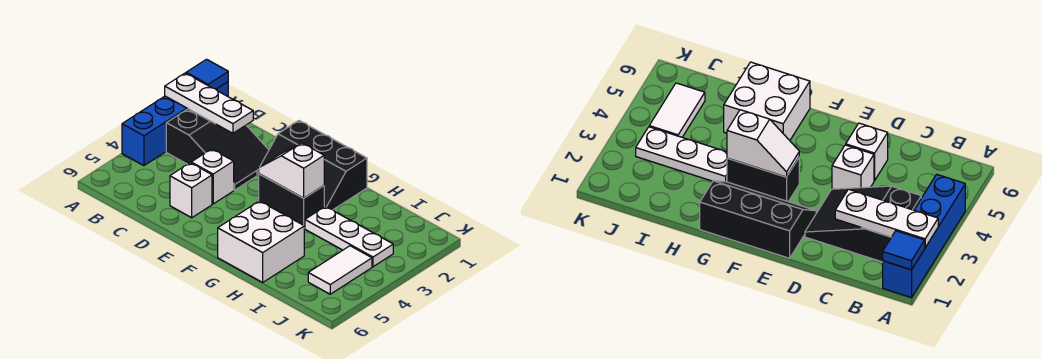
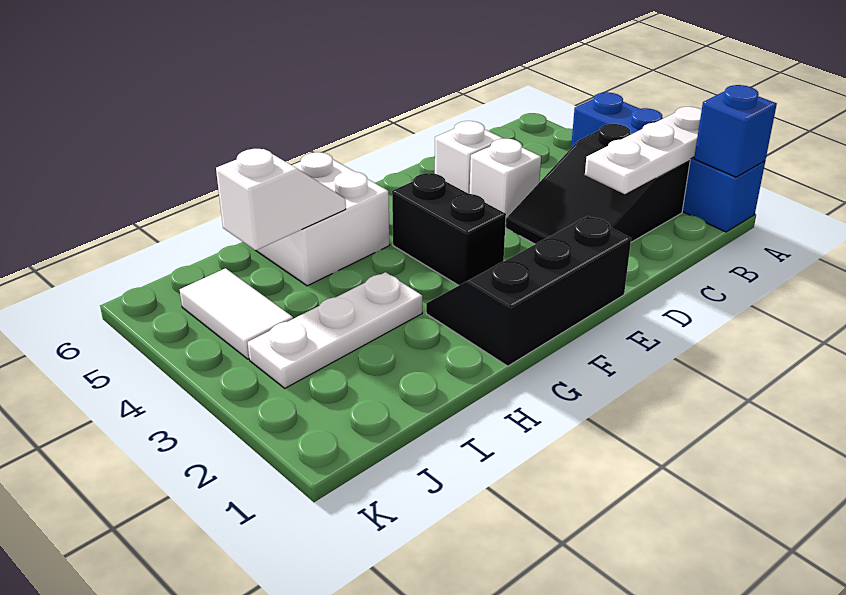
blue tile A1 level 2 -> blue brick A1 level 2
black brick F3:G3 level 1 -> black brick F3:F4 level 1
white slope F3:G3 level 2 top G -> white slope H5:I5 level 2 top I

